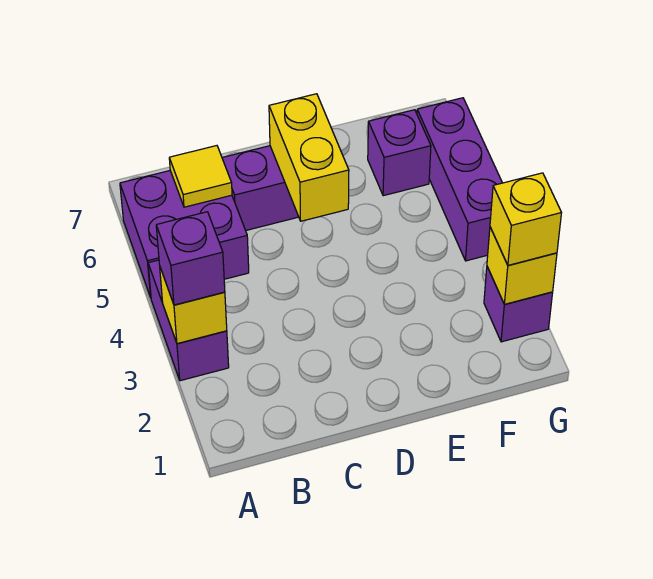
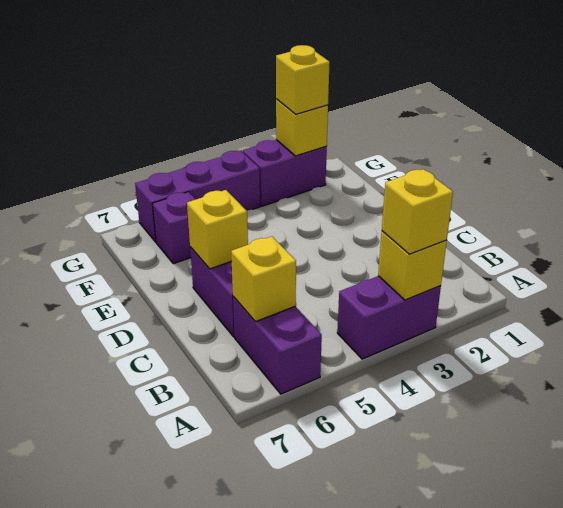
purple brick A3 level 3 -> yellow brick A3 level 3
purple brick A5:B6 level 1 -> purple brick A6:B6 level 1
yellow tile B6 level 2 -> yellow brick B6 level 2
yellow brick D5:D6 level 2 -> yellow brick D6 level 2
purple brick G2 level 1 -> purple brick G2:G3 level 1

